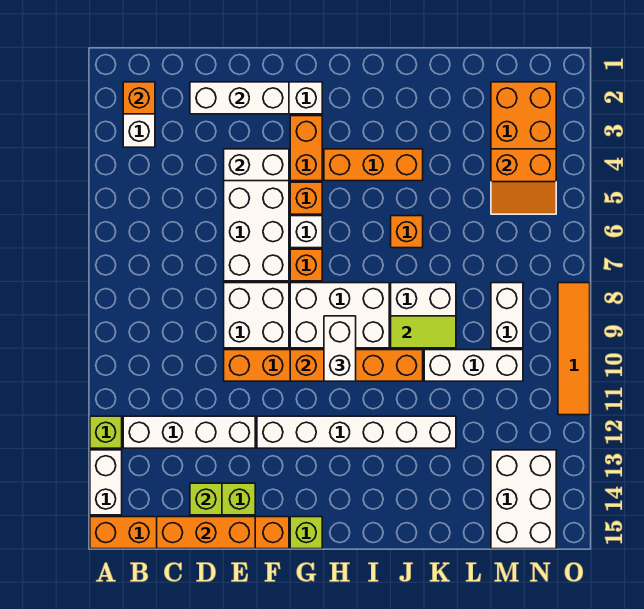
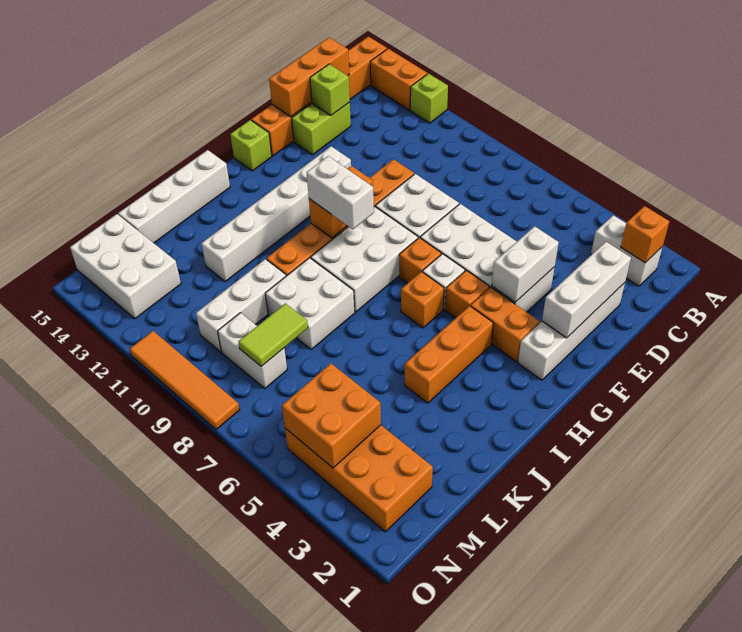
white brick A13:A14 level 1 -> orange brick A13:A14 level 1
white brick B12:E12 level 1 -> white brick I15:L15 level 1
orange brick J6 level 1 -> orange brick H6 level 1
lime tile J9:K9 level 2 -> lime tile L8:M8 level 2
orange slope M4:N5 level 2 top 4 -> orange brick M4:N5 level 2

